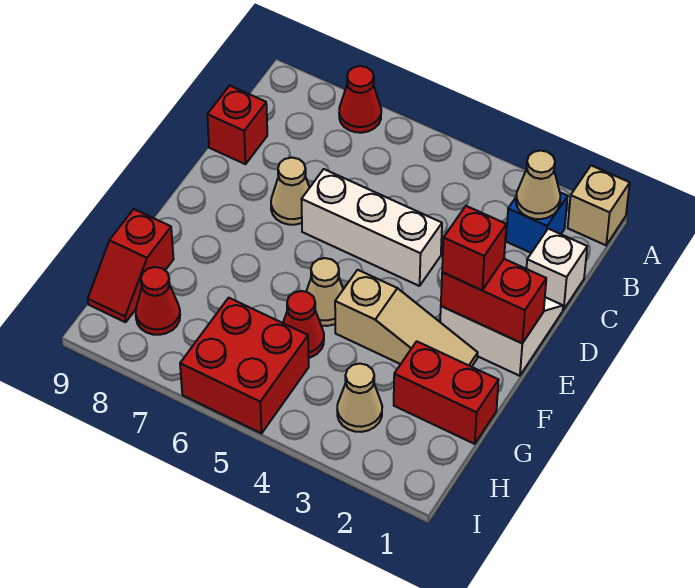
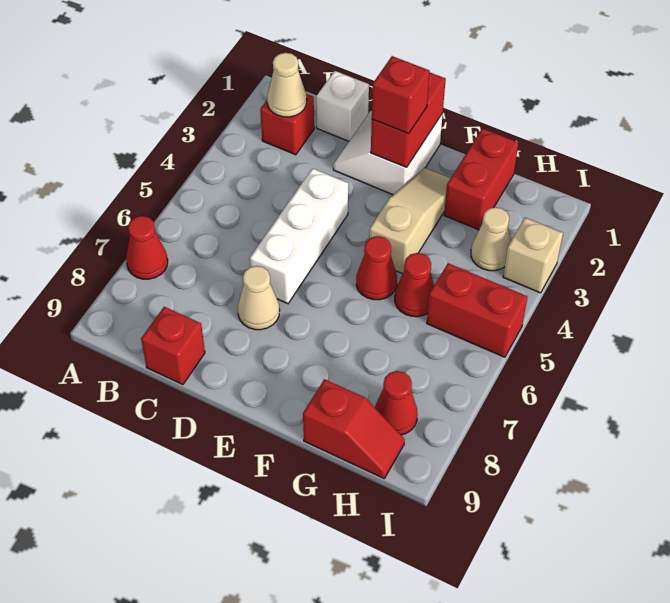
tan brick A1 level 1 -> tan brick I3 level 1
blue brick B2 level 1 -> red brick B2 level 1
tan cone F5 level 1 -> red cone F5 level 1
red brick H5:I6 level 1 -> red brick H5:I5 level 1

